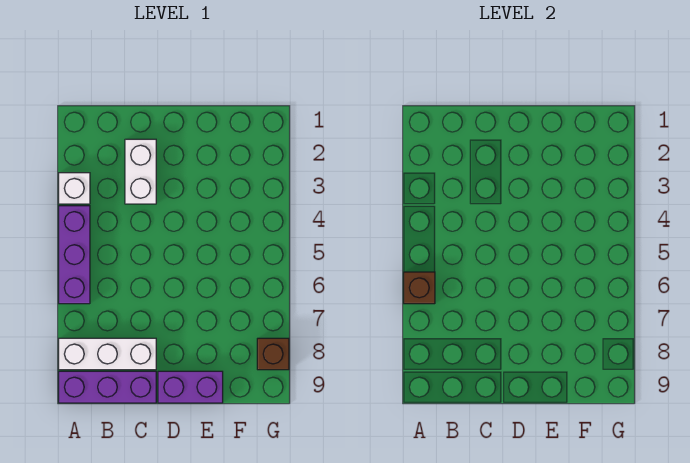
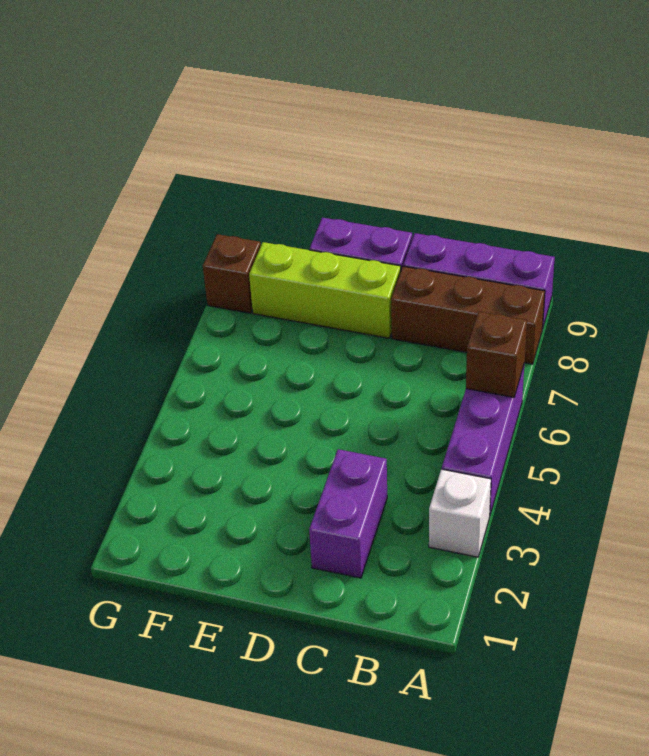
white brick A8:C8 level 1 -> brown brick A8:C8 level 1
white brick C2:C3 level 1 -> purple brick C2:C3 level 1
none -> lime brick D8:F8 level 1

